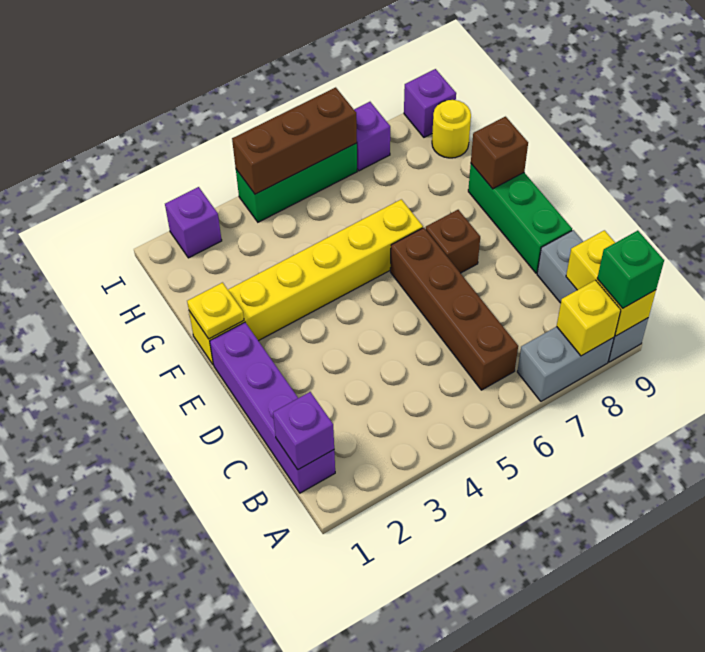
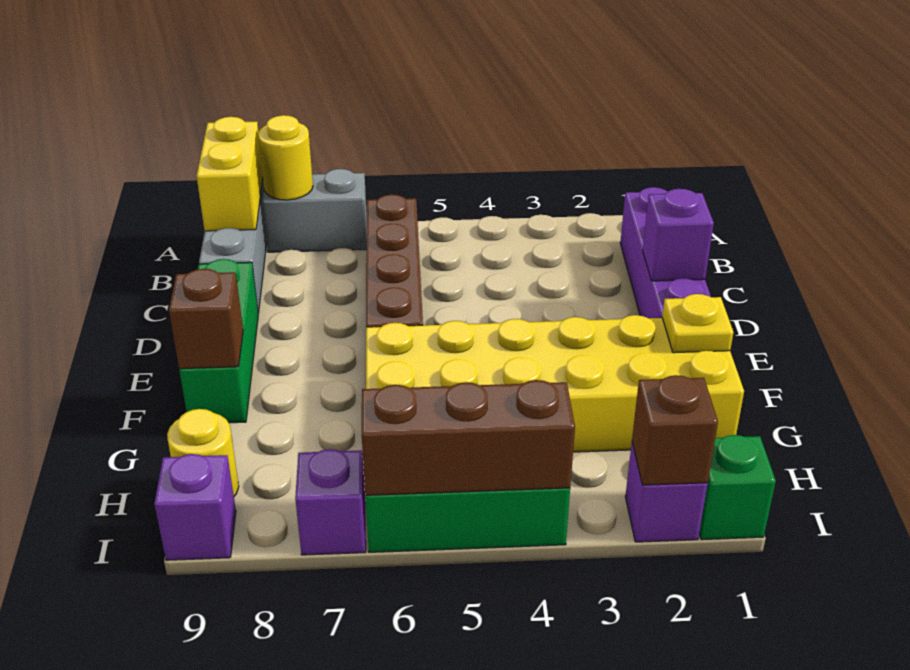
yellow brick A8 level 2 -> yellow round brick A8 level 2
green brick A9 level 3 -> green brick I1 level 1
purple brick B1 level 2 -> purple brick D1 level 2
brown brick E7 level 1 -> brown brick I2 level 2
yellow brick F1:F6 level 1 -> yellow brick F1:G6 level 1

